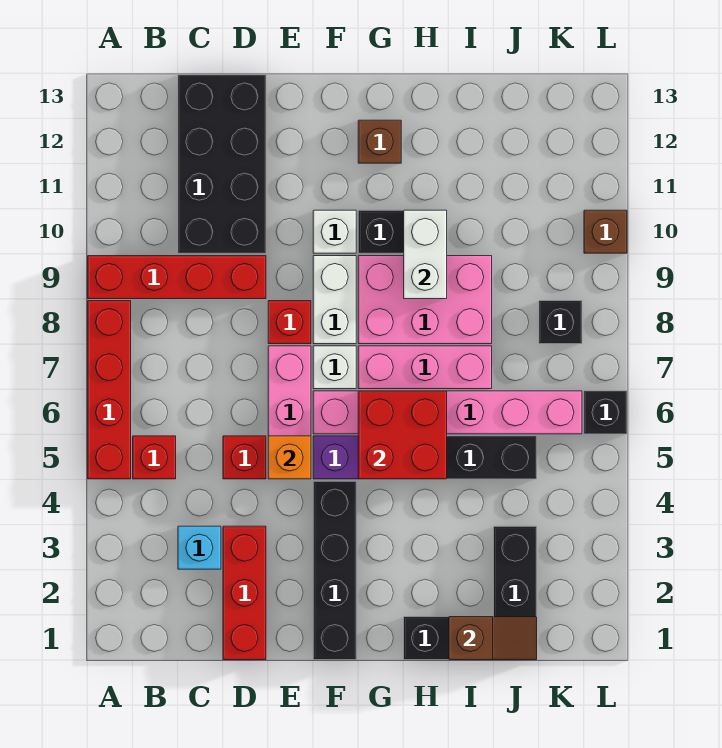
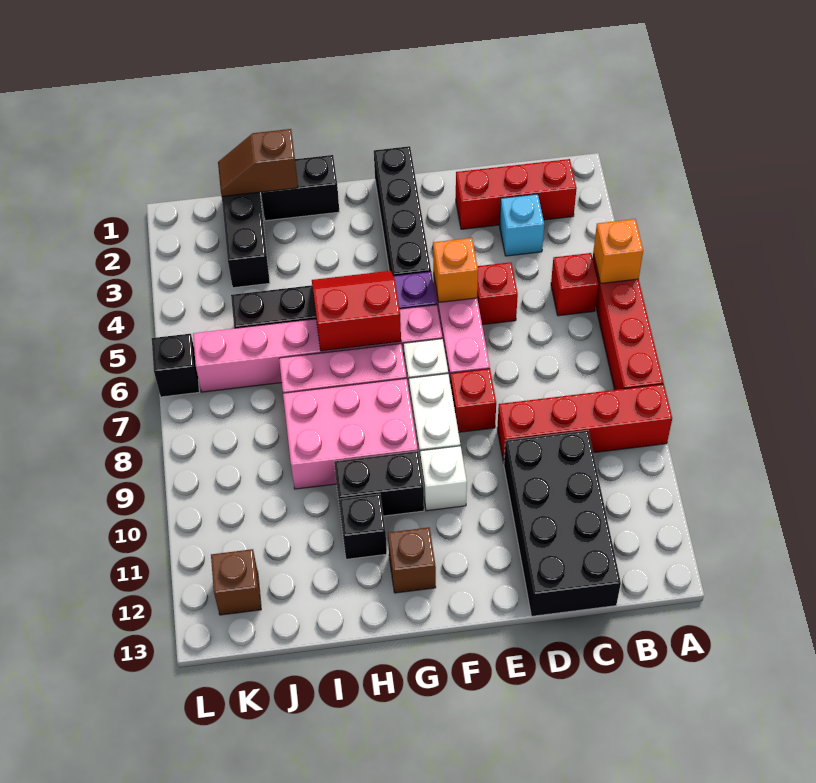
none -> orange brick A5 level 2
red brick D1:D3 level 1 -> red brick B2:D2 level 1
red brick G5:H6 level 2 -> red slope G5:H6 level 2 top 6
white brick H9:H10 level 2 -> none
black brick K8 level 1 -> black brick H11 level 1
brown brick L10 level 1 -> brown brick K12 level 1

